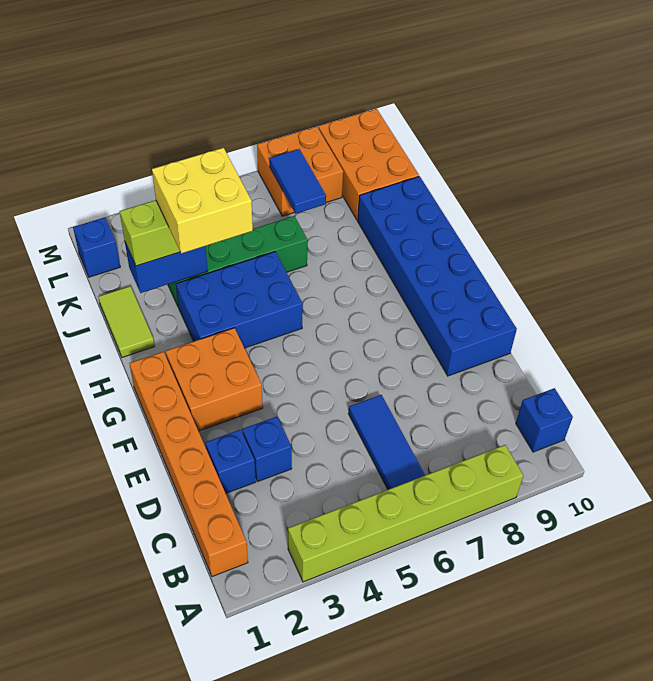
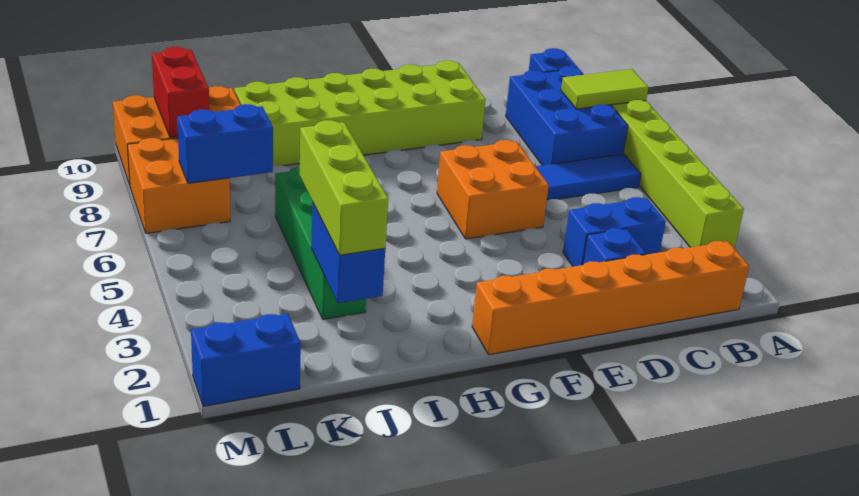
blue brick D3 level 1 -> blue brick C3:D3 level 1
blue brick E9:J10 level 1 -> lime brick E9:J10 level 1
orange brick F2:G3 level 1 -> orange brick E5:F6 level 1
blue brick H3:I5 level 1 -> blue brick B7:C9 level 1
lime tile I1:J1 level 1 -> lime tile A8:B8 level 2
yellow brick I3:J4 level 4 -> none
blue tile K7:L7 level 2 -> blue brick K7:L7 level 2
blue brick L1 level 1 -> blue brick L1:M1 level 1
none -> red brick L9:L10 level 2

